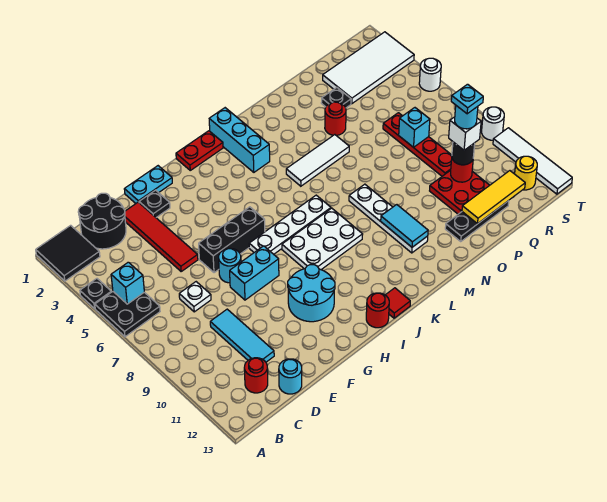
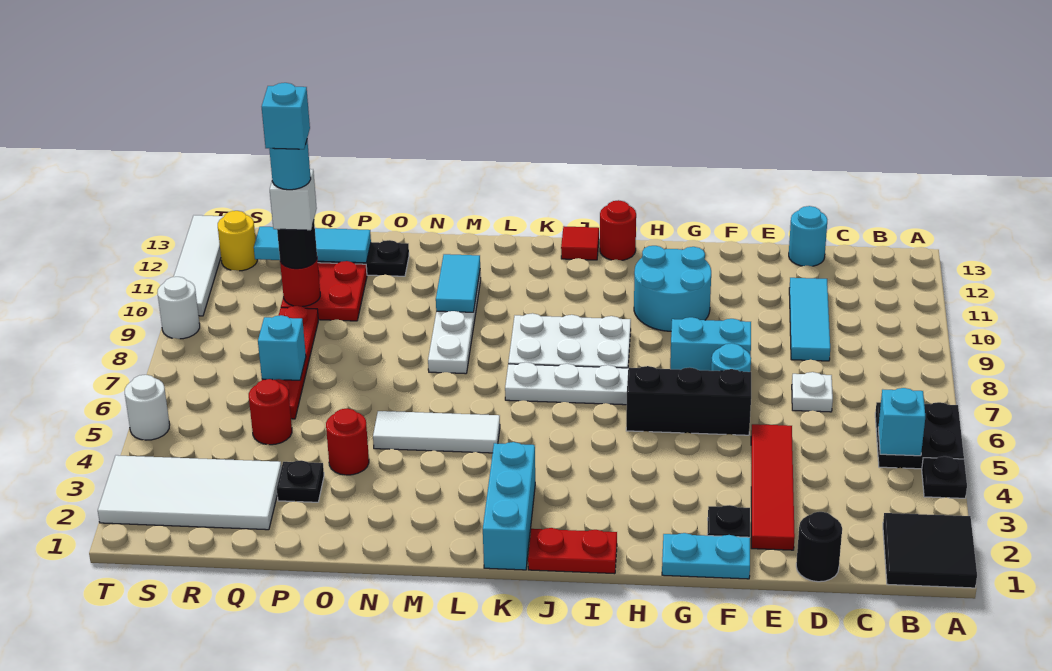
black round brick C1:D2 level 1 -> black round brick D1 level 1
red round brick C12 level 1 -> red round brick Q5 level 1
yellow tile P12:R12 level 2 -> cyan tile P12:R12 level 2
cyan plate Q10 level 6 -> cyan brick Q10 level 6

